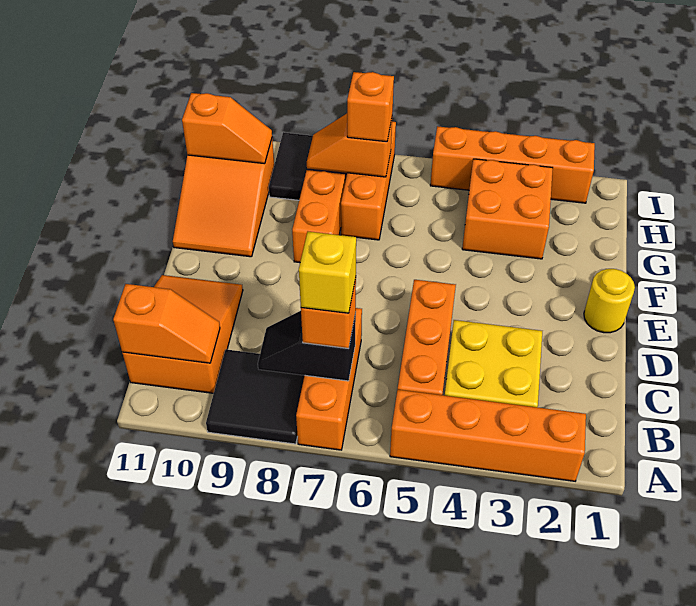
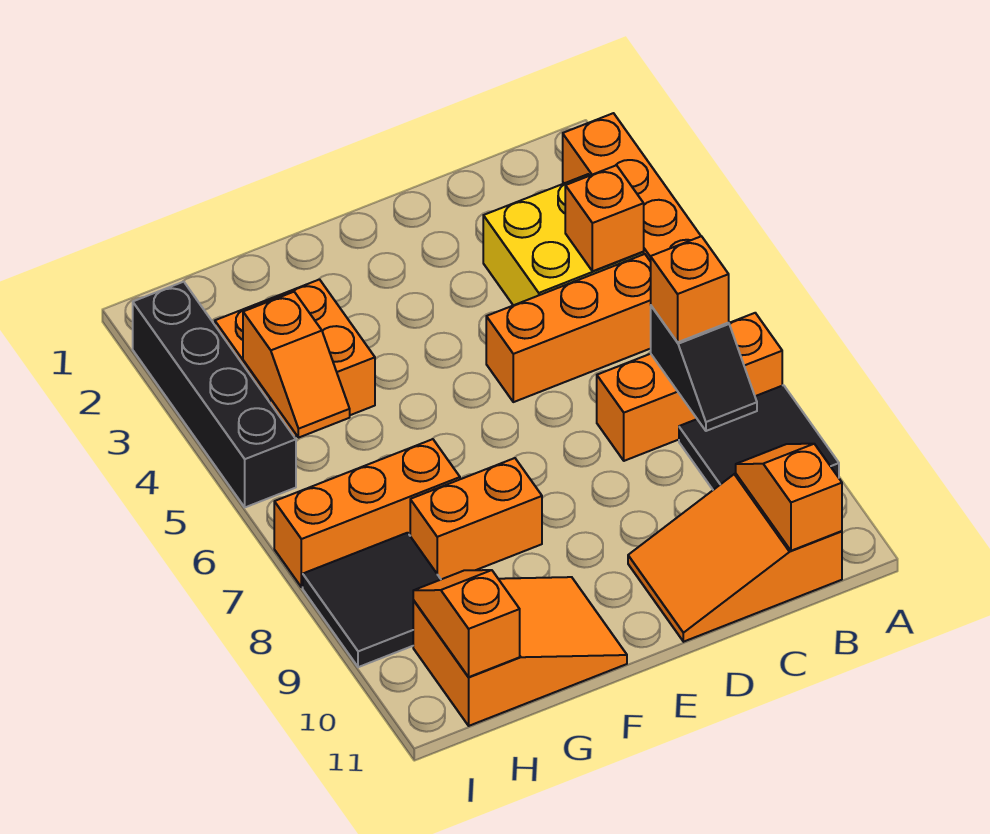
yellow brick B7 level 4 -> none
yellow round brick E1 level 1 -> none
orange slope H7:H8 level 2 top 7 -> orange slope H4:H5 level 2 top 4
orange brick H7 level 3 -> orange brick B4 level 2
orange brick I2:I5 level 1 -> black brick I2:I5 level 1

